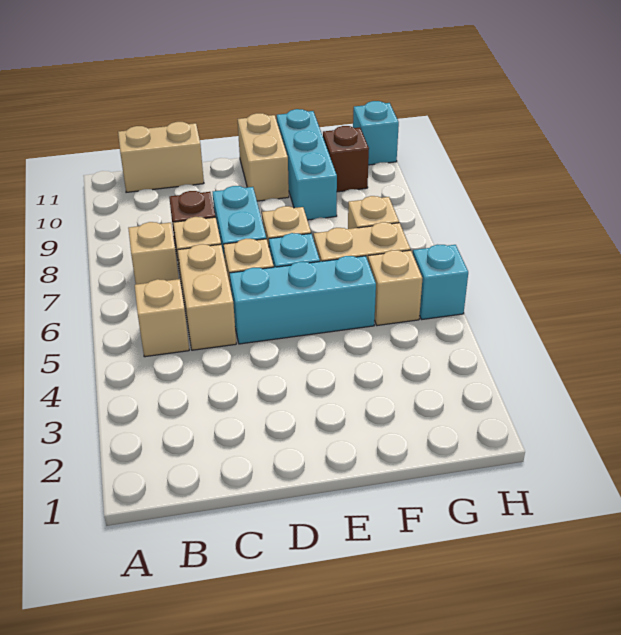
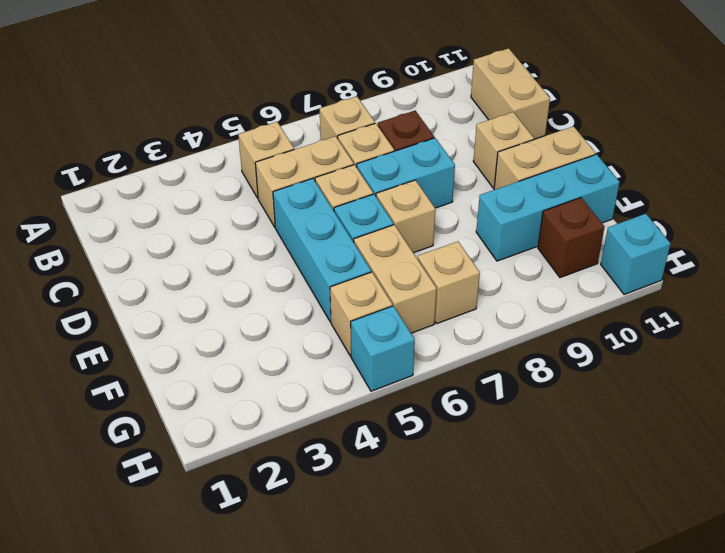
none -> tan brick D10 level 1

